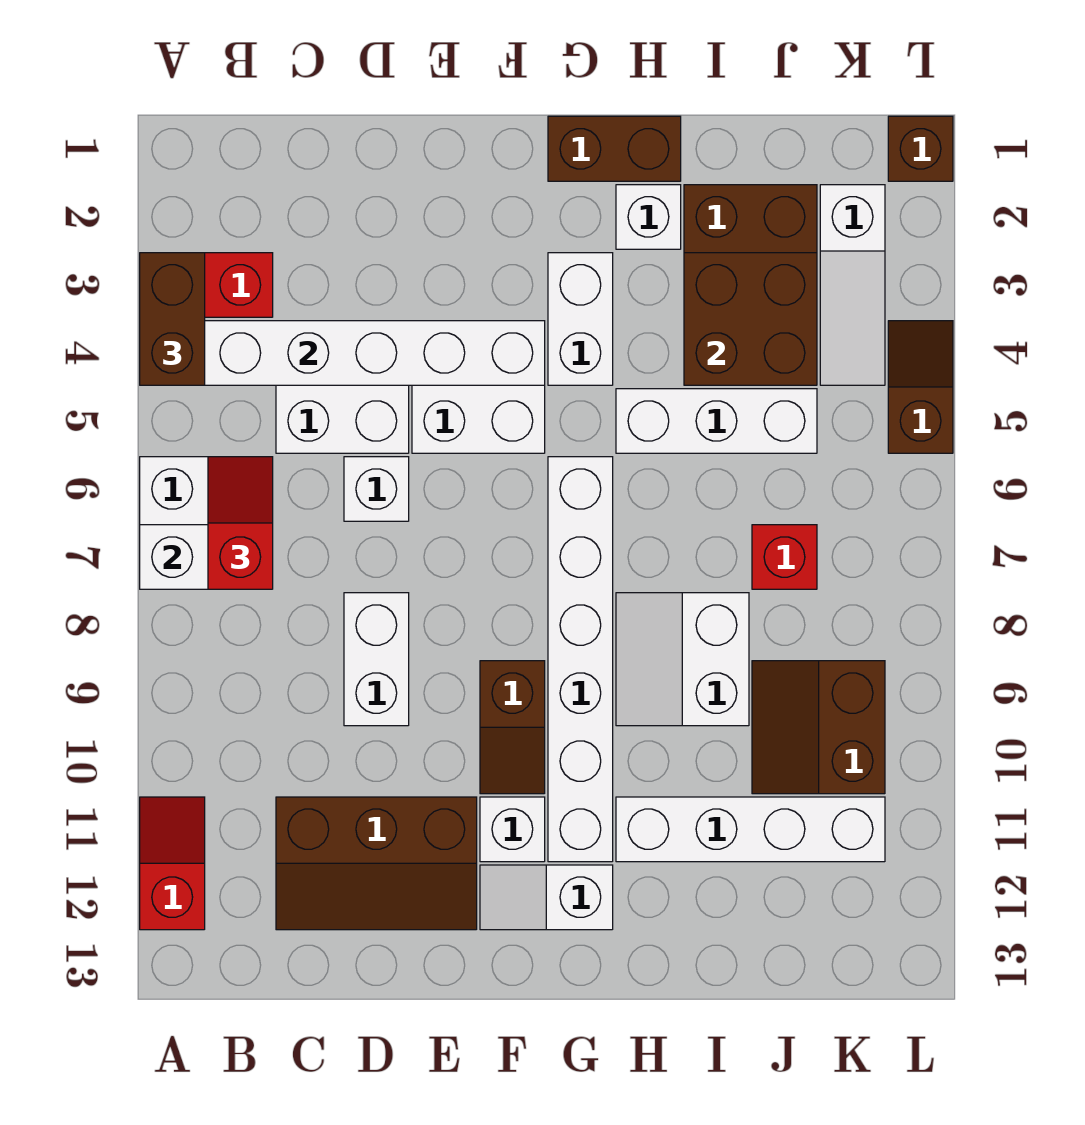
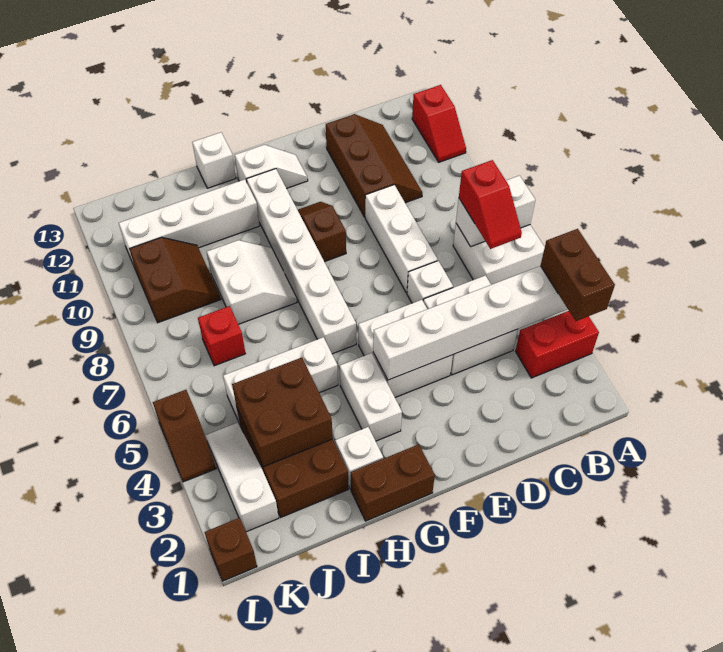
brown slope C11:E12 level 1 top 11 -> brown slope C10:D12 level 1 top D
white brick D8:D9 level 1 -> white brick D7:D9 level 1
white brick F11 level 1 -> white brick H13 level 1

